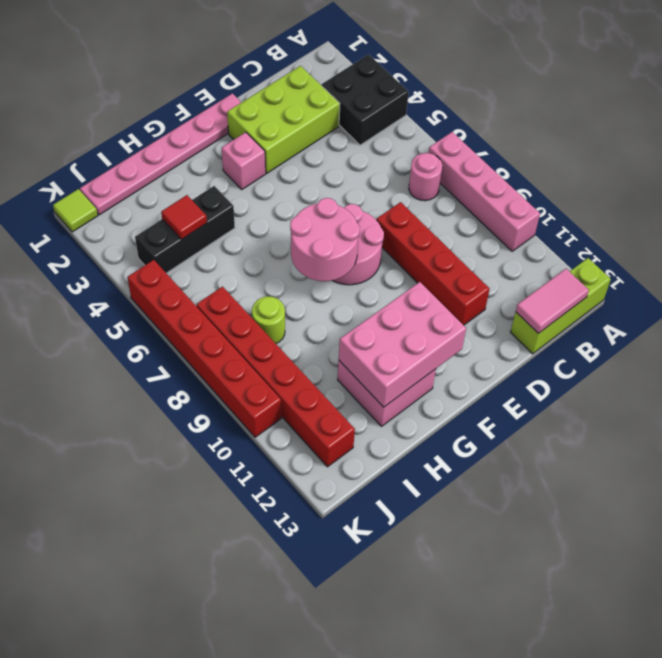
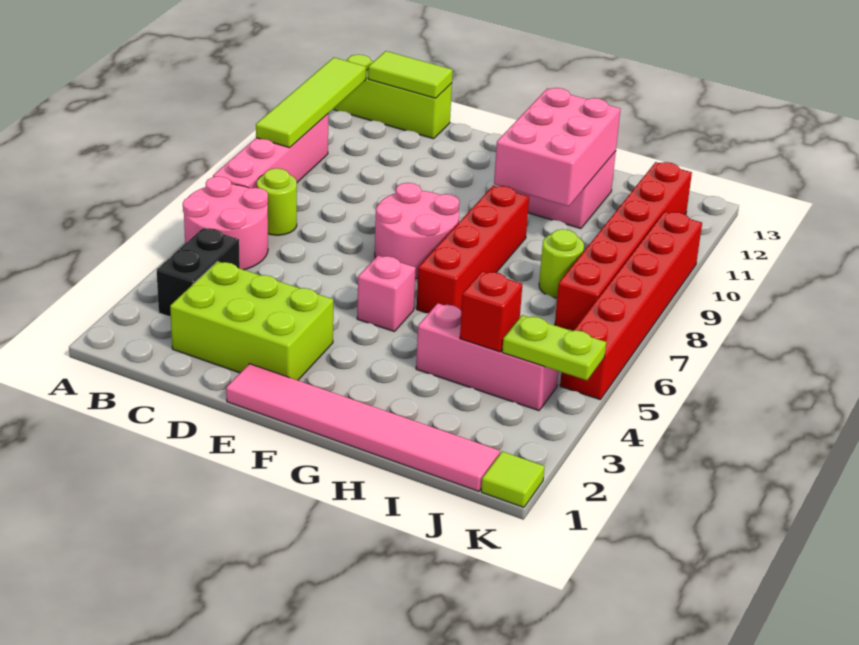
black brick A3:B4 level 1 -> black brick B3:B4 level 1
none -> lime tile A9:A12 level 2
pink round brick B7 level 1 -> lime round brick B7 level 1
pink tile B13:C13 level 2 -> lime tile B13:C13 level 2
red brick D8:D11 level 1 -> red brick G6:G9 level 1
pink plate E1:J1 level 1 -> pink tile E1:J1 level 1
pink brick F3 level 1 -> pink brick F5 level 1
pink round brick F7:G8 level 2 -> pink round brick A5:B6 level 1
pink brick F11:H12 level 2 -> pink brick G10:H12 level 2
black brick H4:J4 level 1 -> pink brick H4:J4 level 1
red tile I4 level 2 -> red brick I4 level 2
none -> lime plate J4:K4 level 2

